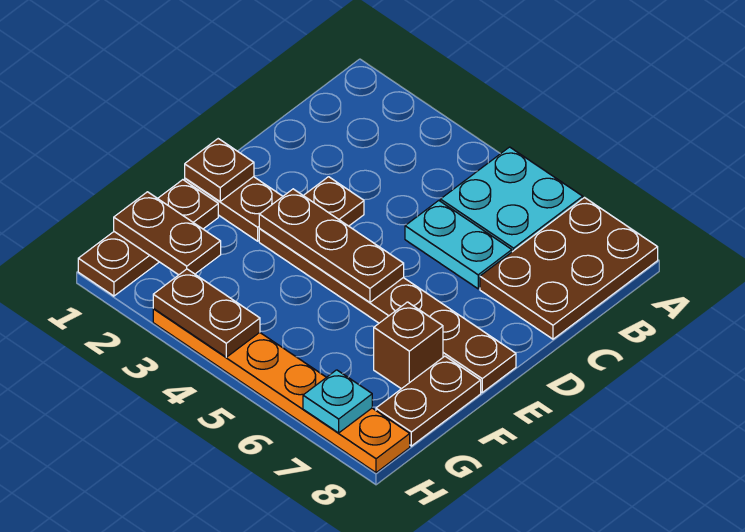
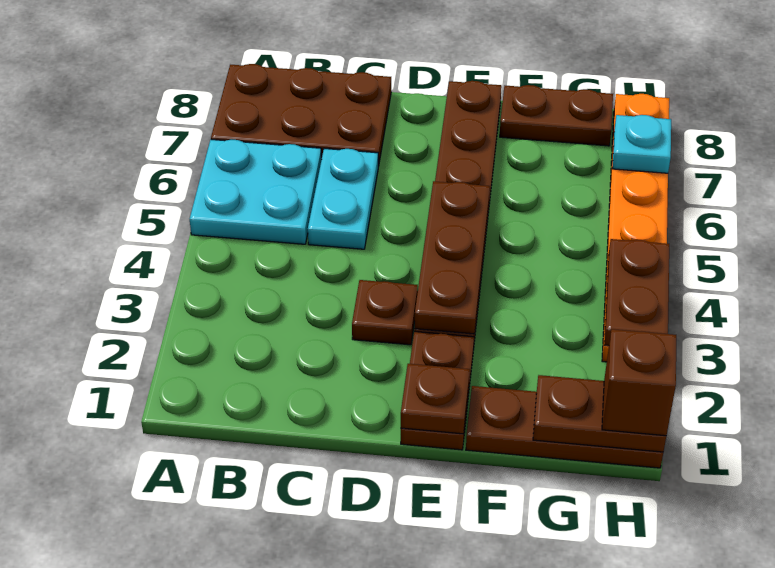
brown brick F7 level 1 -> brown brick H1 level 3
brown plate G1:G2 level 2 -> brown plate G1:H1 level 2

